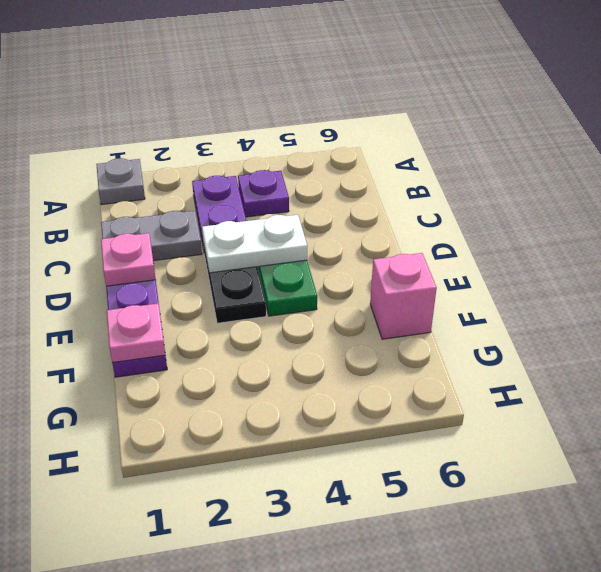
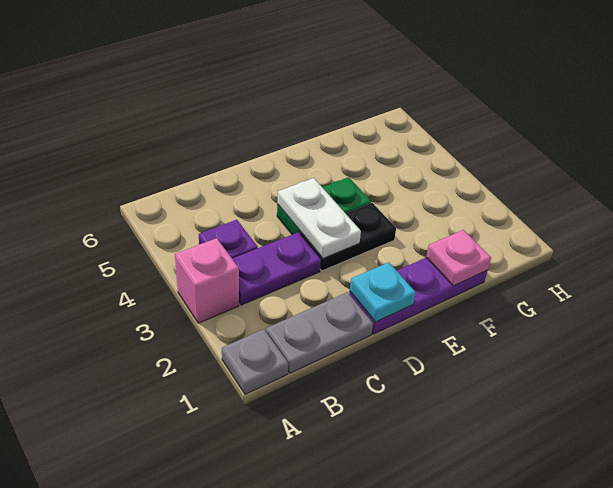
grey plate C1:C2 level 1 -> grey plate B1:C1 level 1
pink plate D1 level 2 -> cyan plate D1 level 2
pink brick F6 level 1 -> pink brick A3 level 1

